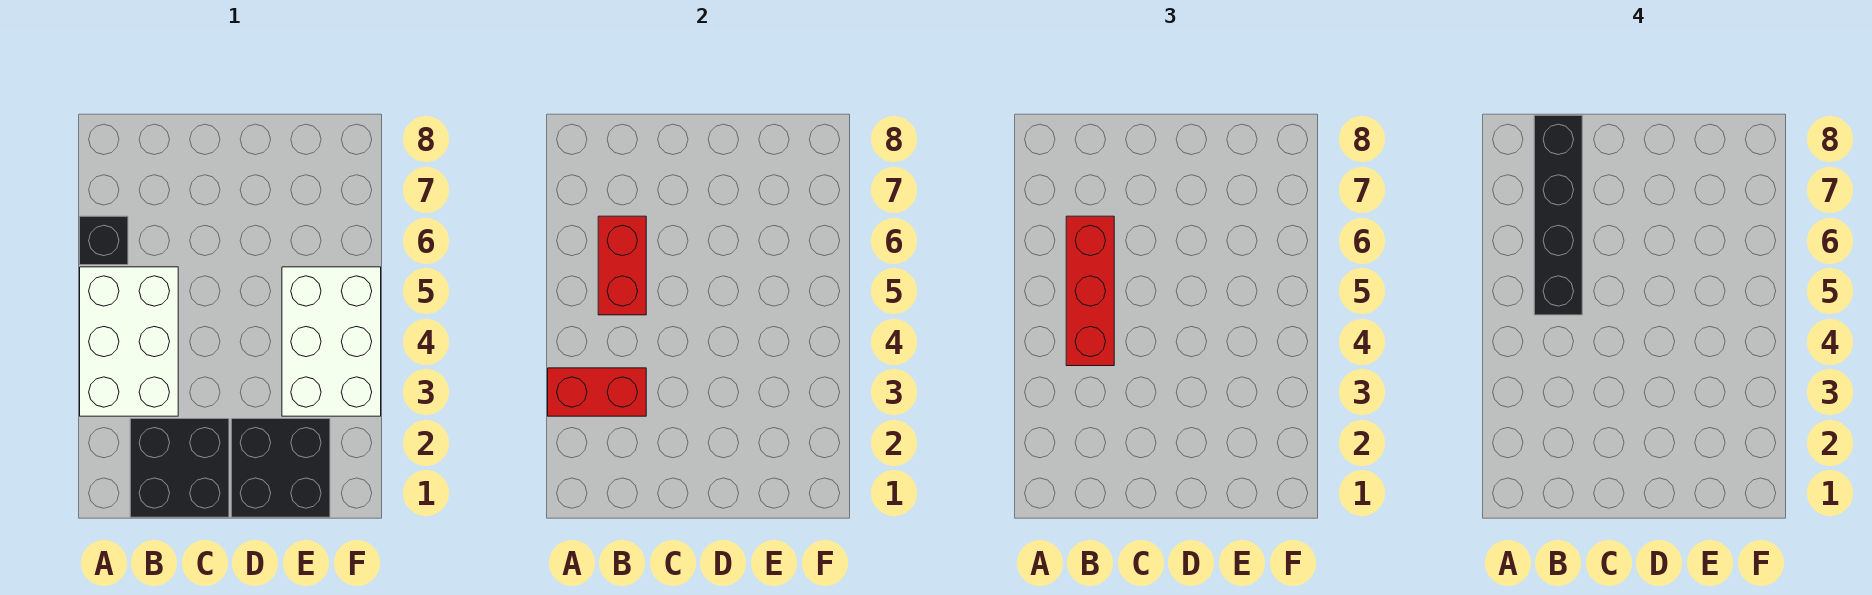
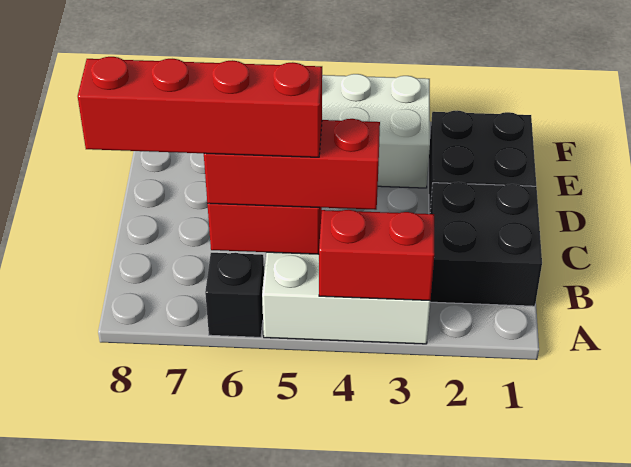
red brick A3:B3 level 2 -> red brick A3:A4 level 2
black brick B5:B8 level 4 -> red brick B5:B8 level 4

